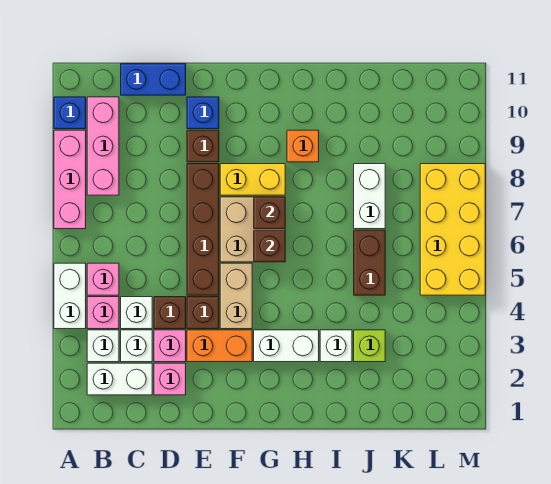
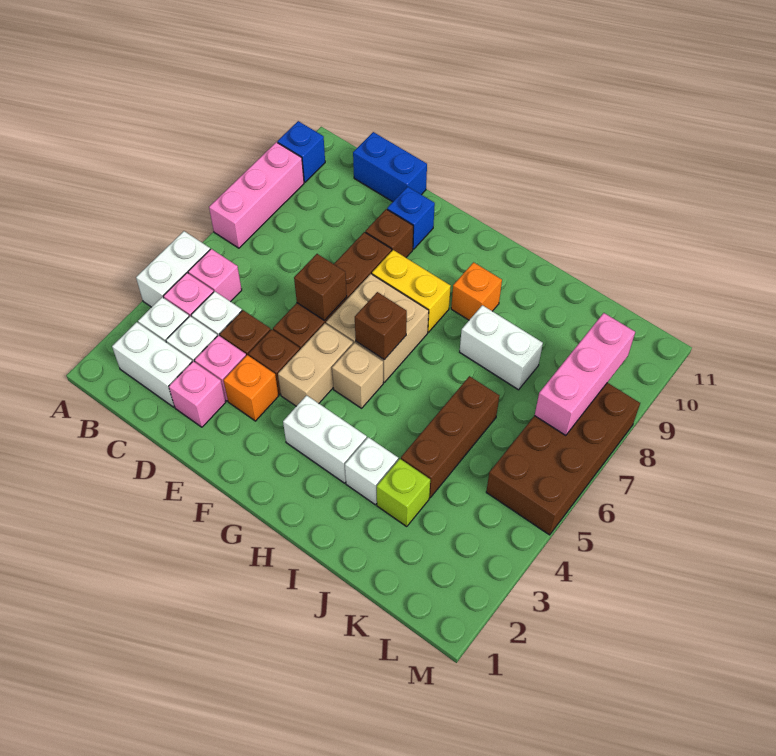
pink brick B8:B10 level 1 -> pink brick L7:L9 level 2
orange brick E3:F3 level 1 -> orange brick E3 level 1
none -> tan brick G5 level 1
brown brick G7 level 2 -> brown brick E6 level 2
brown brick J5:J6 level 1 -> brown brick J4:J6 level 1
white brick J7:J8 level 1 -> white brick I8:J8 level 1
yellow brick L5:M8 level 1 -> brown brick L5:M8 level 1

